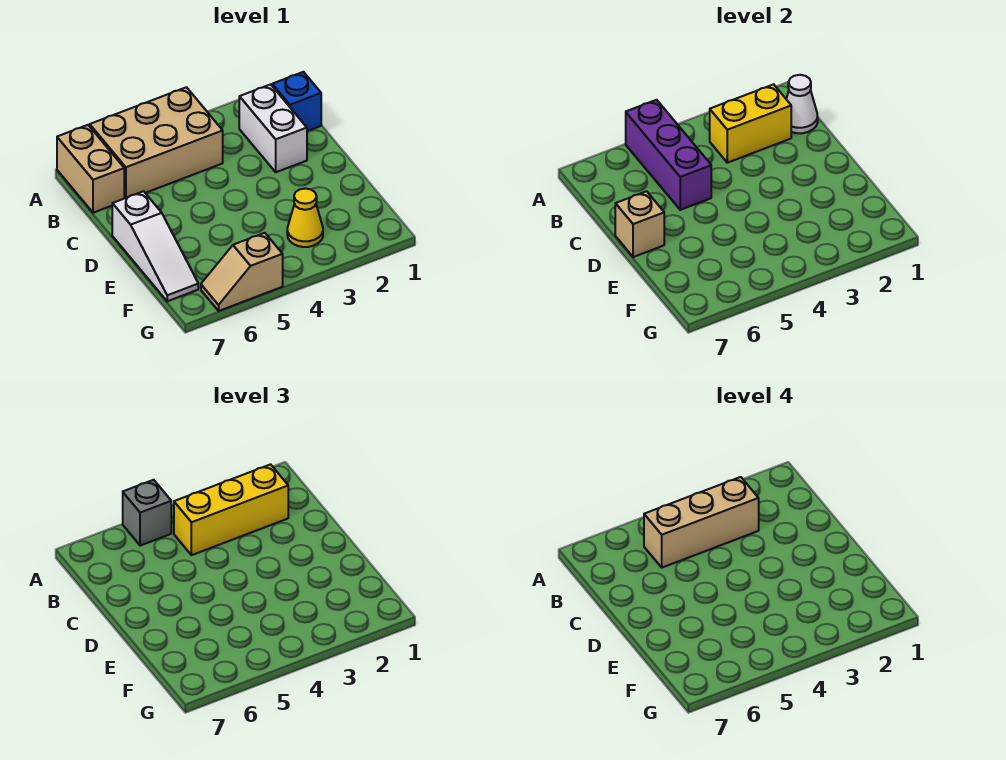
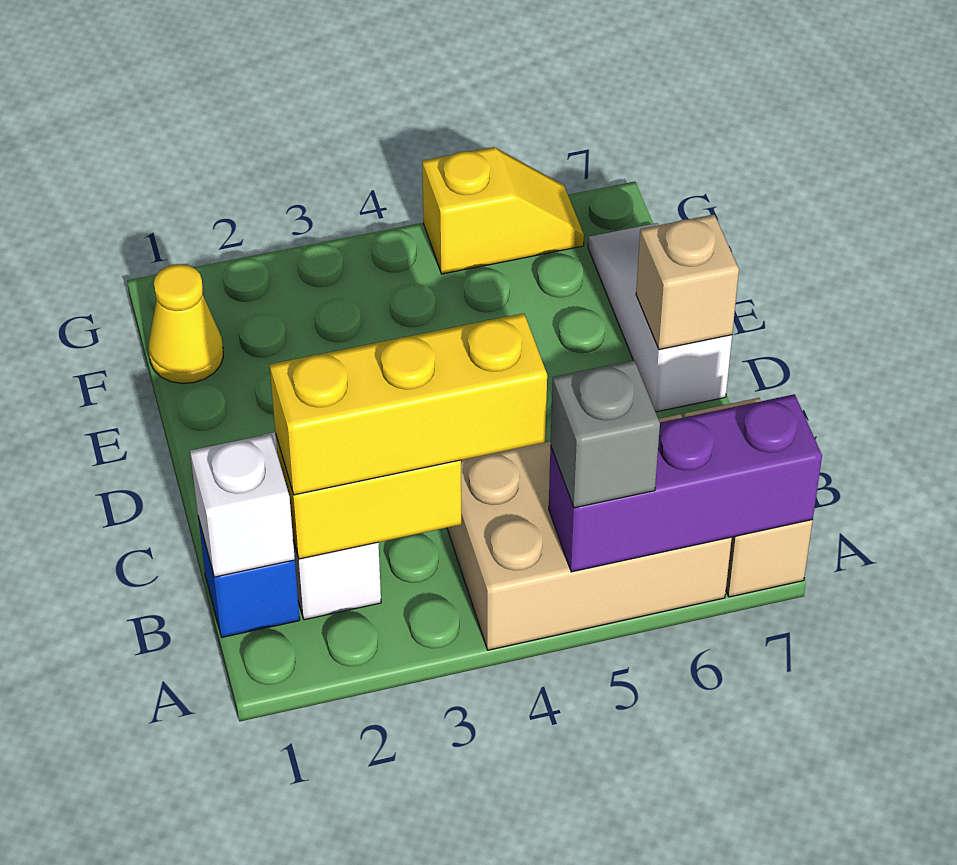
purple brick A5:C5 level 2 -> purple brick A5:A7 level 2
white cone B1 level 2 -> white brick B1 level 2
tan brick B3:B5 level 4 -> none
yellow cone F3 level 1 -> yellow cone F1 level 1
tan slope G5:G6 level 1 top 5 -> yellow slope G5:G6 level 1 top 5

